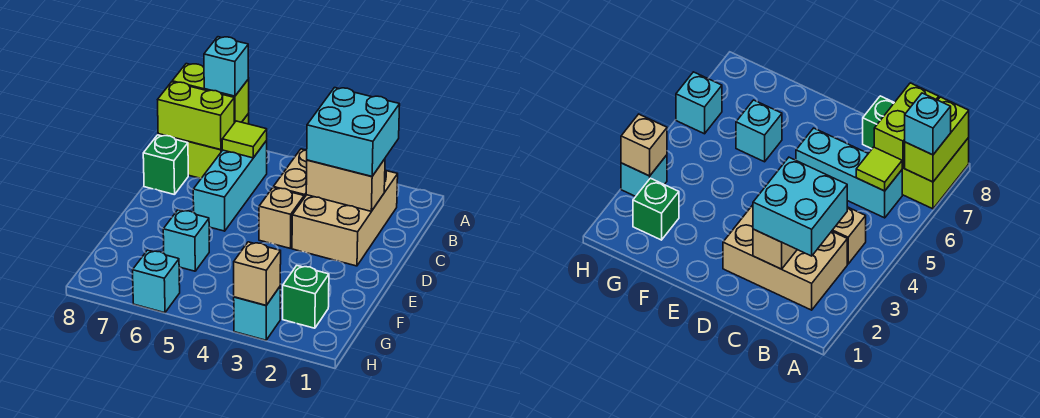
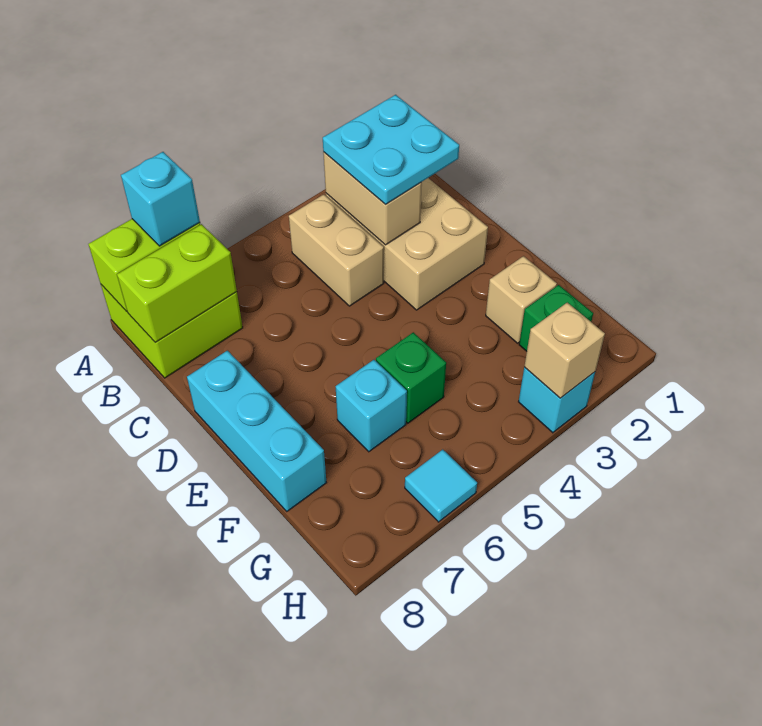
cyan brick B2:C3 level 3 -> cyan plate B2:C3 level 3
cyan brick B6:D6 level 1 -> cyan brick D8:F8 level 1
lime tile B6 level 2 -> none
tan brick C2:C3 level 2 -> tan brick B3:C3 level 2
green brick C8 level 1 -> green brick F5 level 1
tan brick D4 level 1 -> tan brick F2 level 1
cyan brick H6 level 1 -> cyan tile H6 level 1

